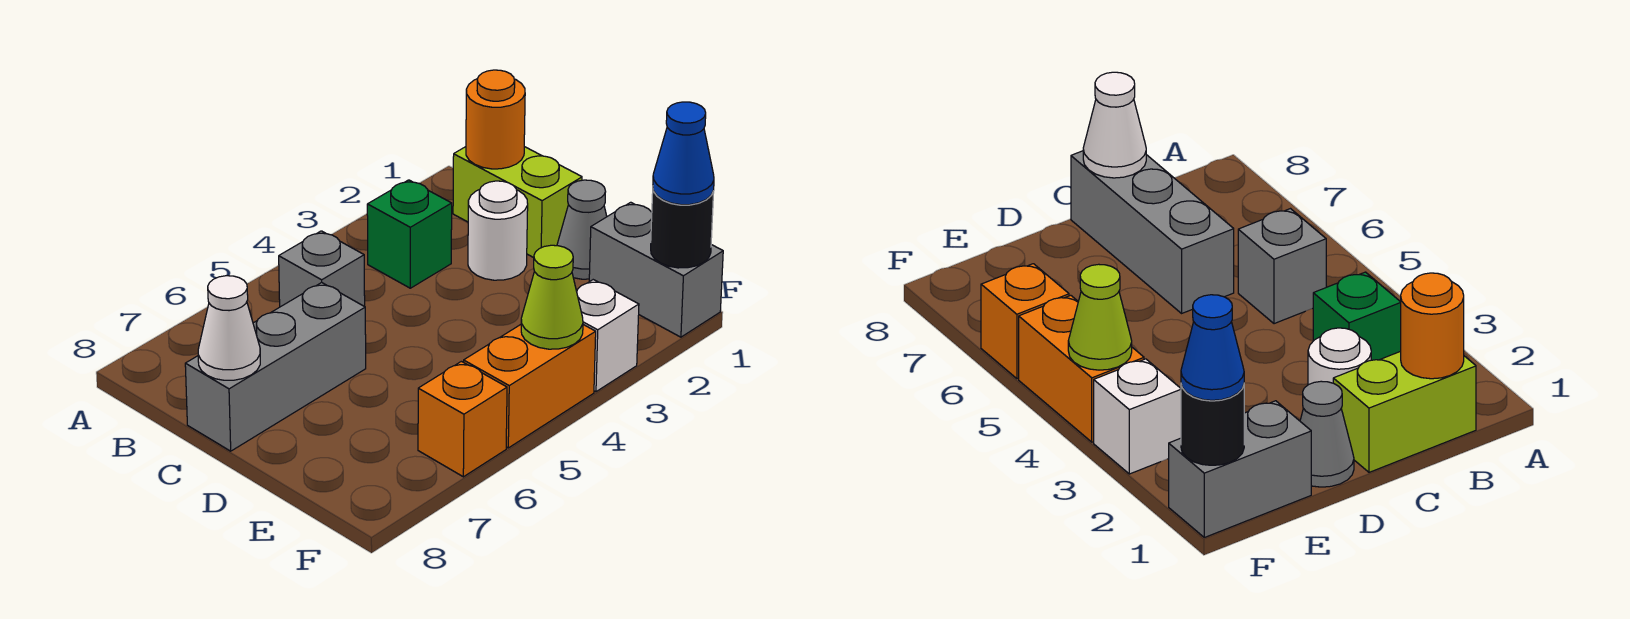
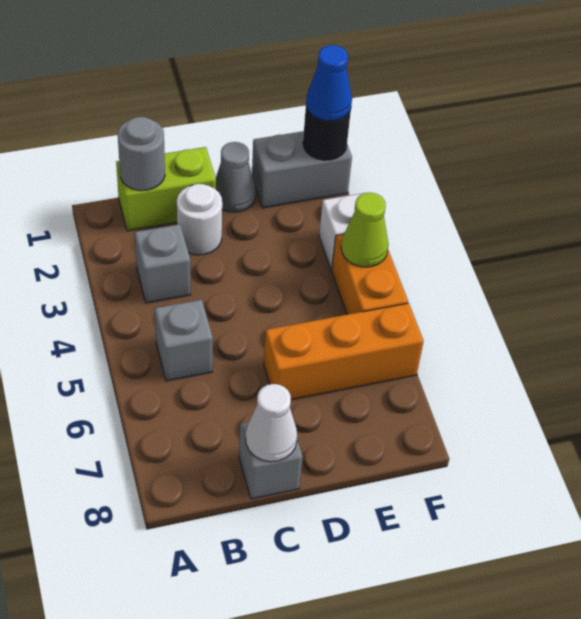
orange round brick B1 level 2 -> grey round brick B1 level 2
green brick B3 level 1 -> grey brick B3 level 1
grey brick C6:C8 level 1 -> grey brick C8 level 1
orange brick F6 level 1 -> orange brick D6:F6 level 1

